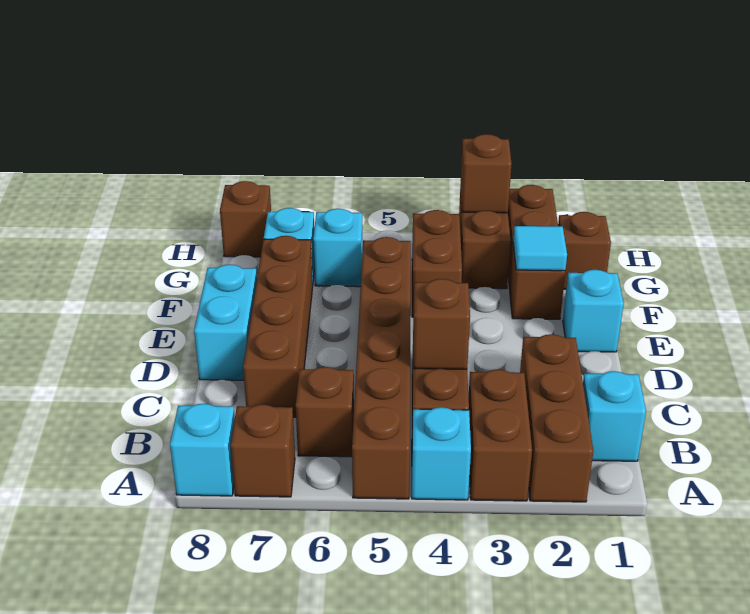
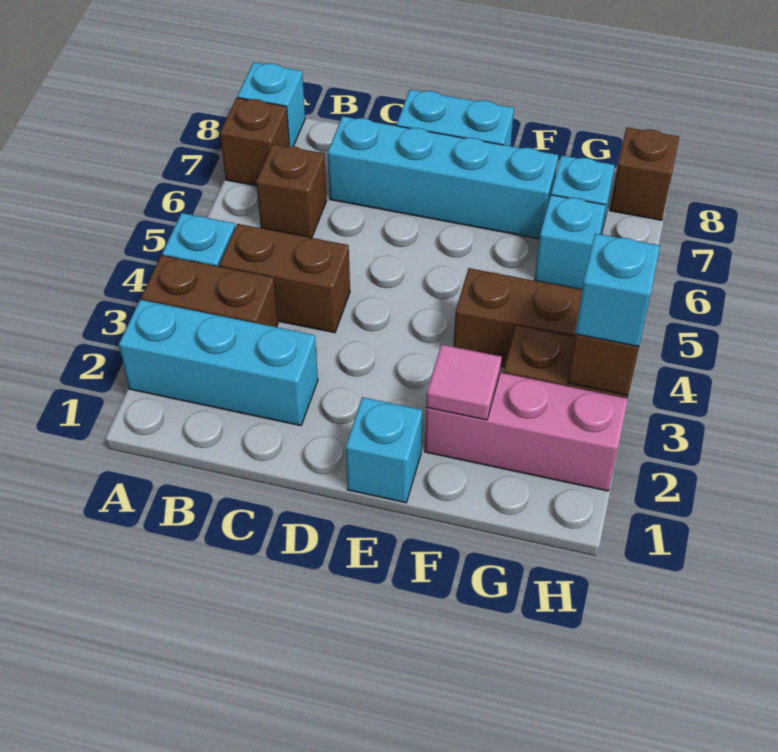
brown brick A2:C2 level 1 -> cyan brick A2:C2 level 1
brown brick A5:F5 level 1 -> none
cyan brick B1 level 1 -> cyan brick H3 level 3
brown brick C4 level 2 -> none
brown brick C7:F7 level 1 -> cyan brick C7:F7 level 1
brown brick F2:H2 level 1 -> pink brick F2:H2 level 1
cyan tile F2 level 2 -> pink tile F2 level 2
brown brick G1 level 1 -> none

